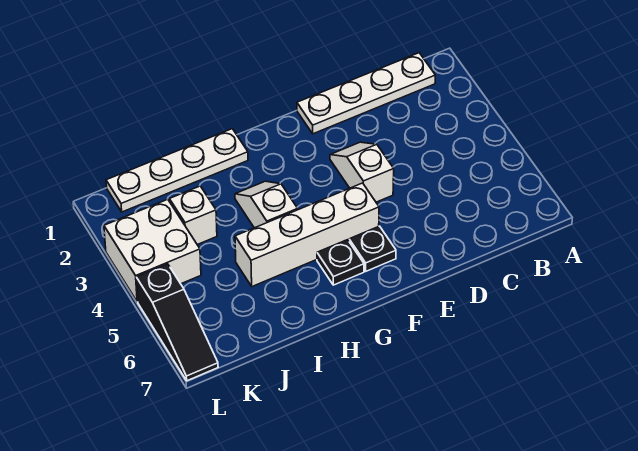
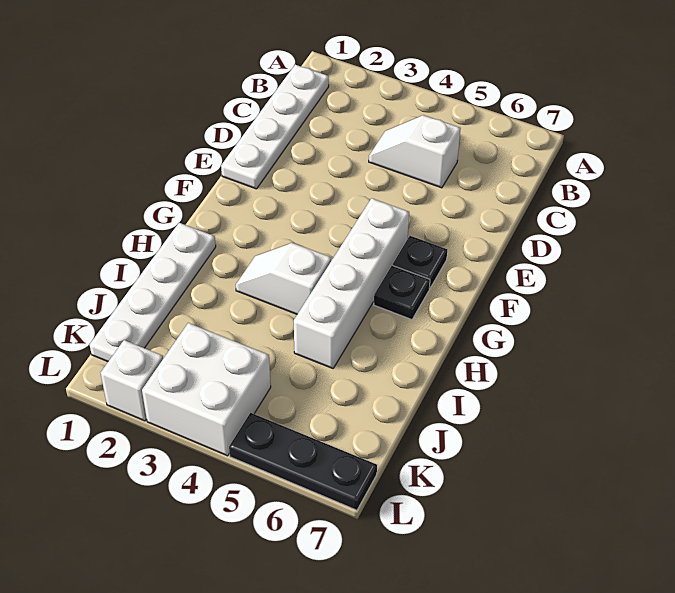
white slope E3:E4 level 1 top 4 -> white slope C4:C5 level 1 top 5
white brick J3 level 1 -> white brick L2 level 1
black slope L5:L7 level 1 top 5 -> black plate L5:L7 level 1

